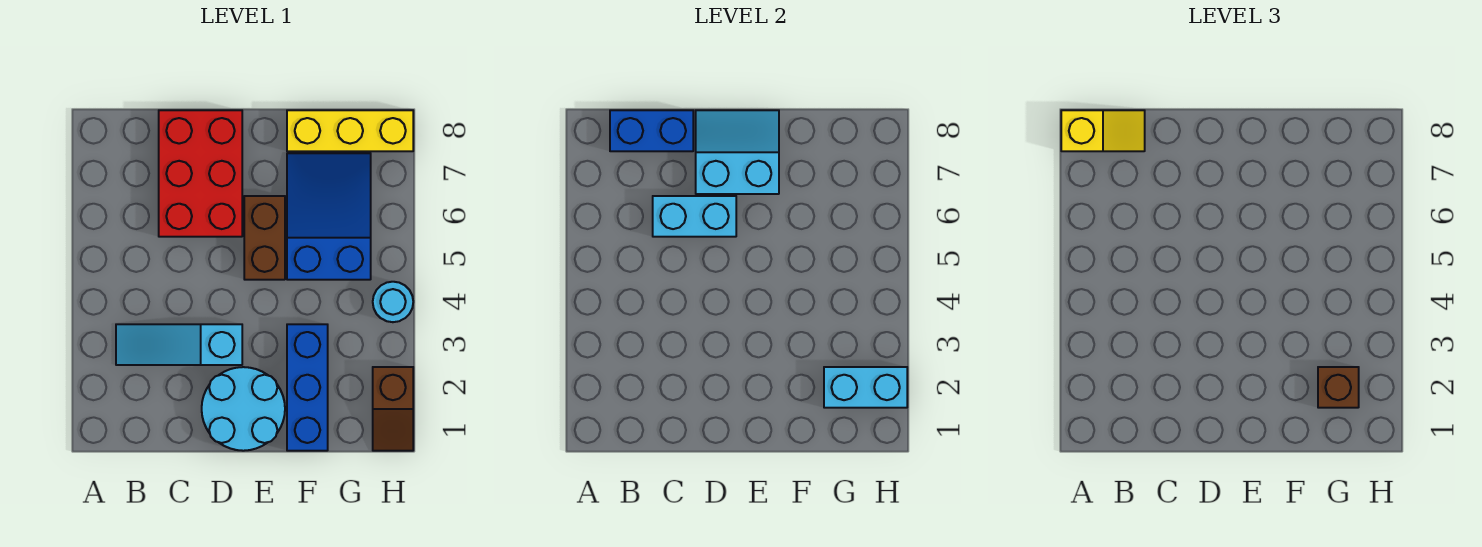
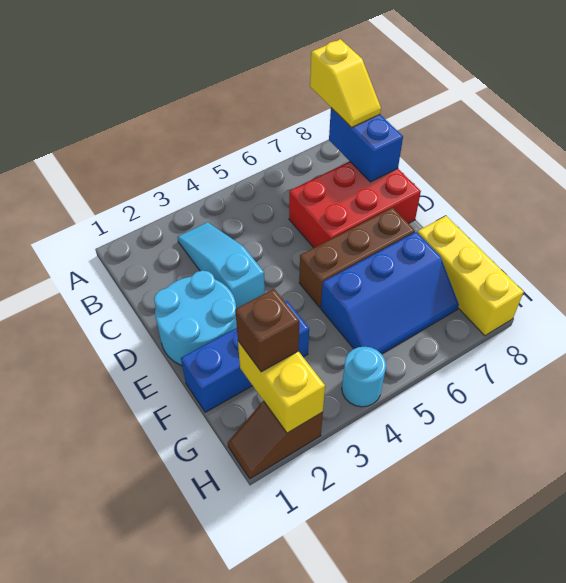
cyan brick C6:D6 level 2 -> none
cyan slope D7:E8 level 2 top 7 -> none
brown brick E5:E6 level 1 -> brown brick E5:E7 level 1
blue slope F5:G7 level 1 top 5 -> blue slope F5:G7 level 1 top F
cyan brick G2:H2 level 2 -> yellow brick G2:H2 level 2

